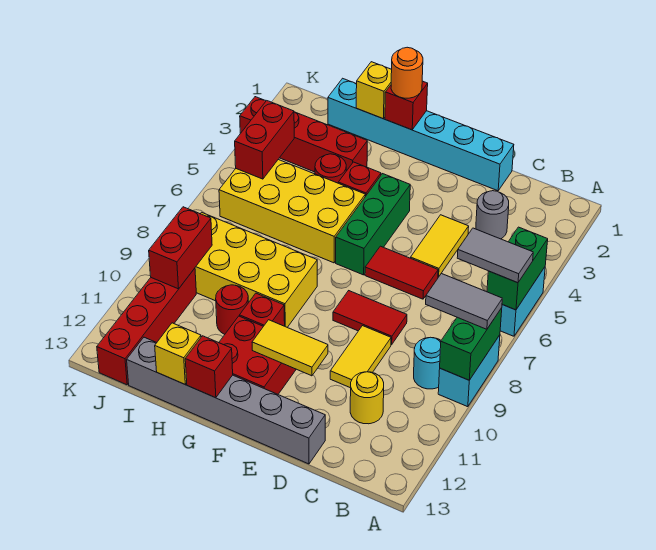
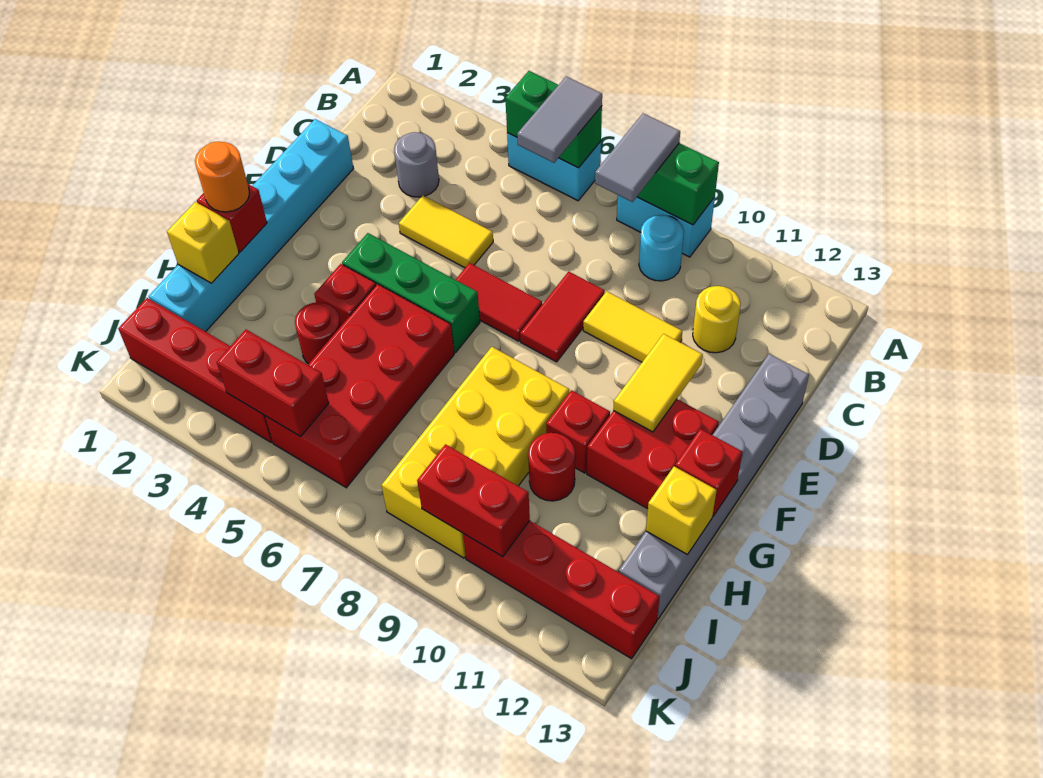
red tile D6:E6 level 1 -> red tile E6:E7 level 1
yellow brick G5:J6 level 1 -> red brick G5:J6 level 1
red brick H3:K3 level 1 -> red brick J1:J4 level 1

